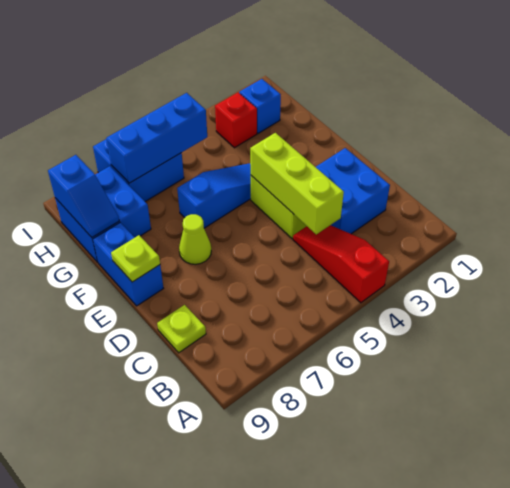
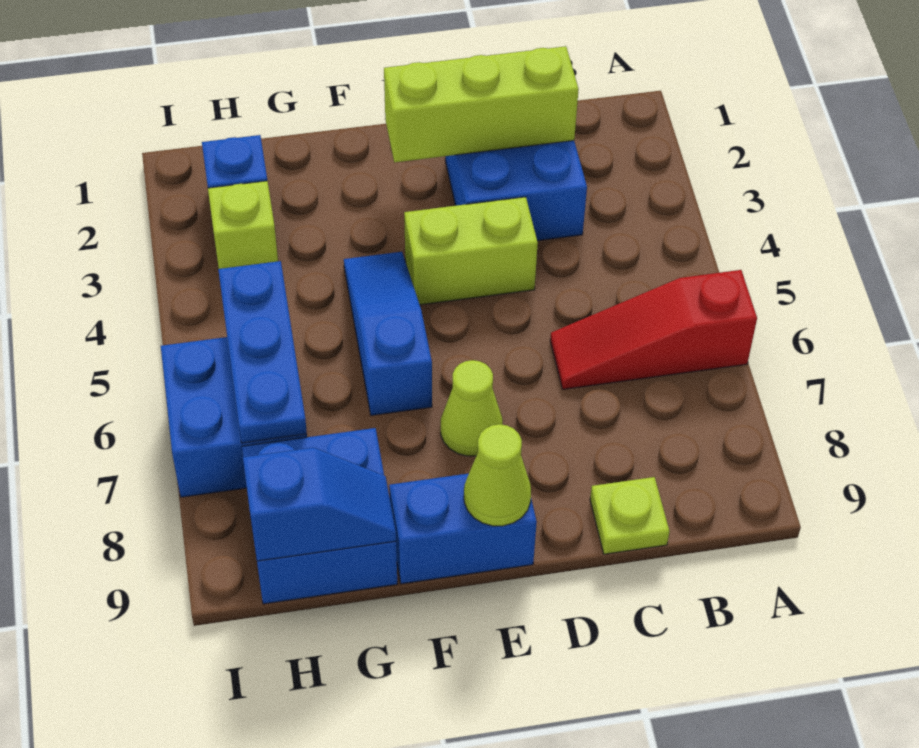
red slope A4:C4 level 1 top A -> red slope A6:C6 level 1 top A
lime brick C4:E4 level 2 -> lime brick C2:E2 level 2
lime plate E9 level 2 -> lime cone E9 level 2
red brick H3 level 1 -> lime brick H3 level 1
blue brick H5:H7 level 2 -> blue plate H5:H7 level 2

